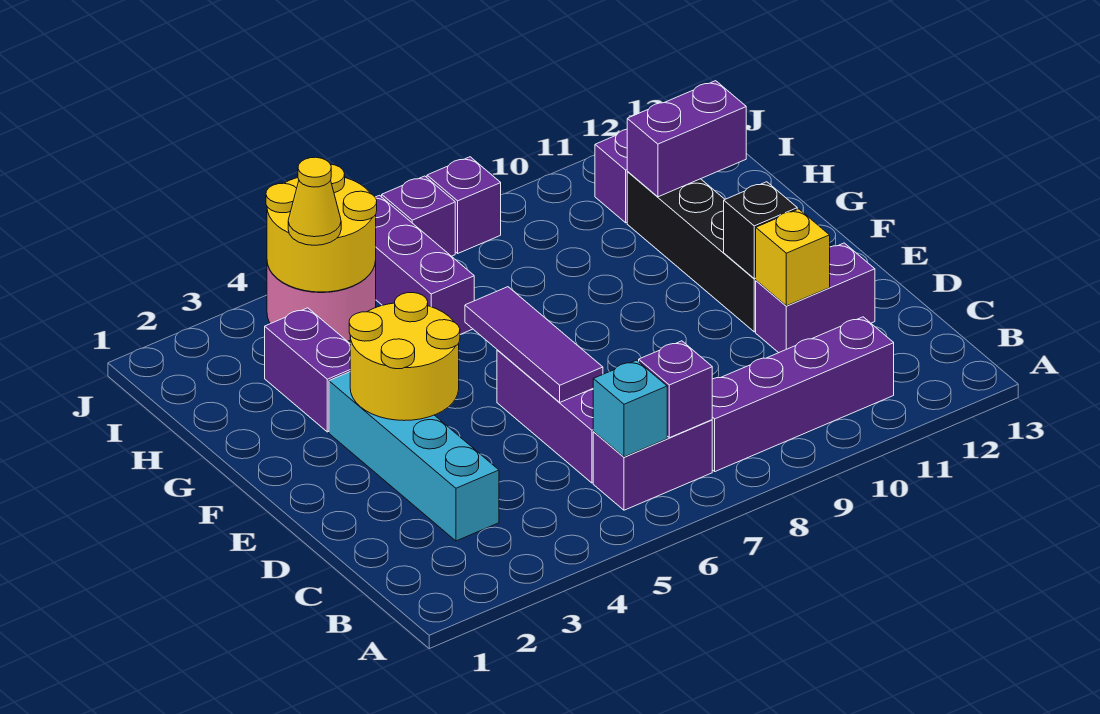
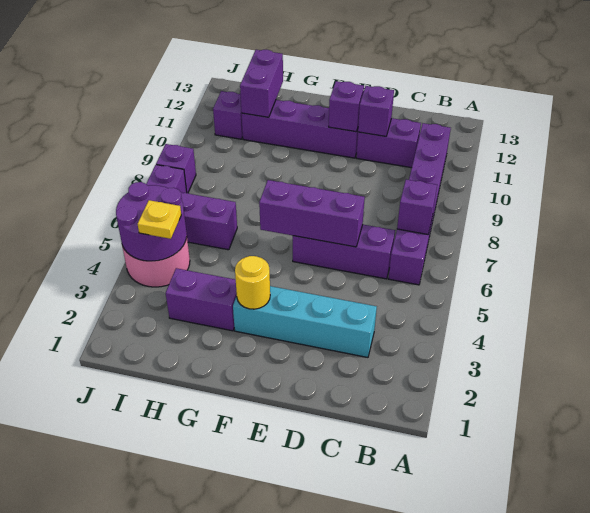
cyan brick B6 level 2 -> none
purple tile D6:F6 level 2 -> purple brick D6:F6 level 2
purple brick D11:D12 level 1 -> purple brick C11:D11 level 1
yellow brick D11 level 2 -> purple brick D11 level 2
yellow round brick E3:F4 level 2 -> yellow round brick F3 level 2
black brick E11:H11 level 1 -> purple brick E11:H11 level 1
black brick E11 level 2 -> purple brick E11 level 2
yellow round brick I4:J5 level 2 -> purple round brick I4:J5 level 2
yellow cone I4 level 3 -> yellow plate I4 level 3

